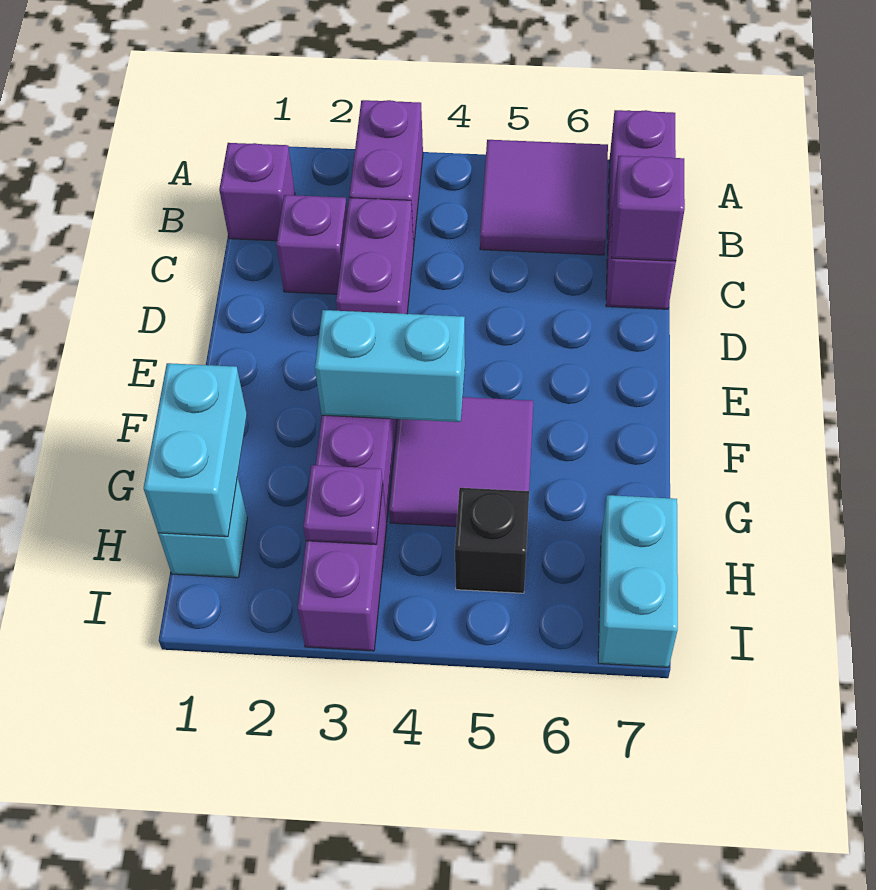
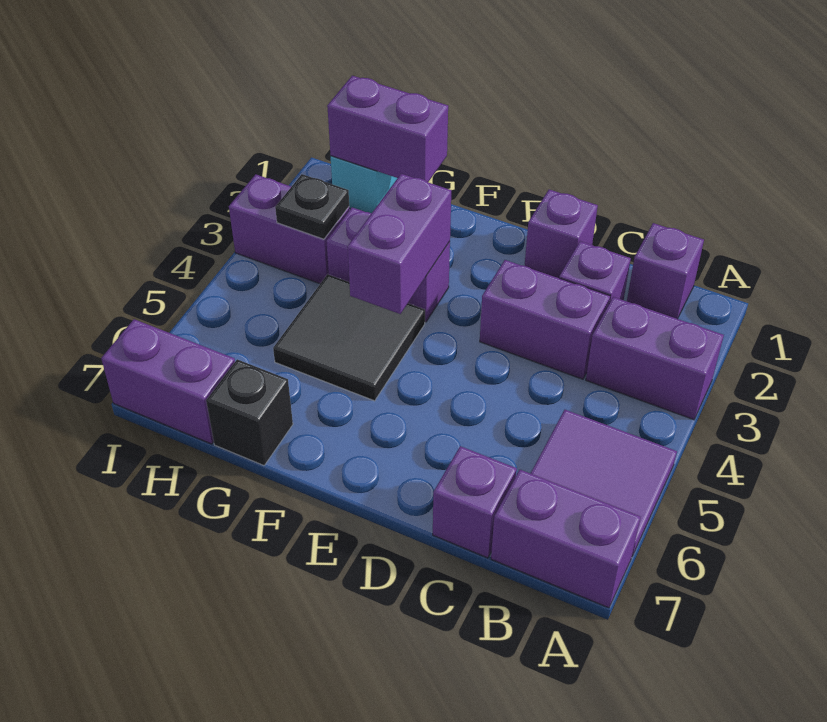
purple brick C7 level 2 -> purple brick D1 level 1
cyan brick F3:F4 level 2 -> purple brick F3:F4 level 2
purple tile F4:G5 level 1 -> black tile F4:G5 level 1
cyan brick G1:H1 level 2 -> purple brick G1:H1 level 2
purple plate H3 level 2 -> black plate H3 level 2
black brick H5 level 1 -> black brick G7 level 1
cyan brick H7:I7 level 1 -> purple brick H7:I7 level 1

